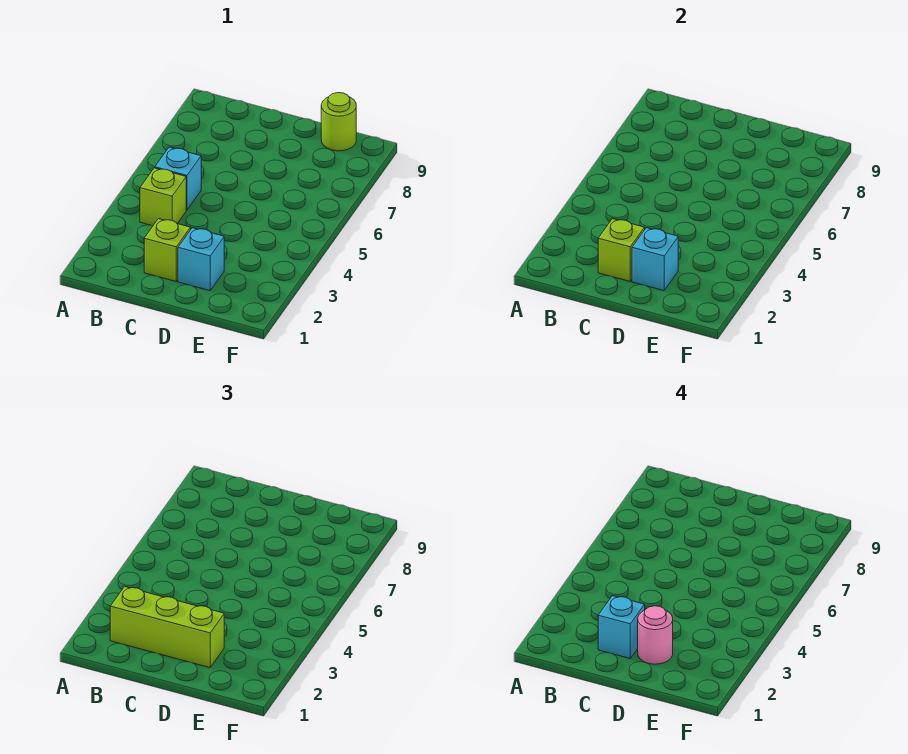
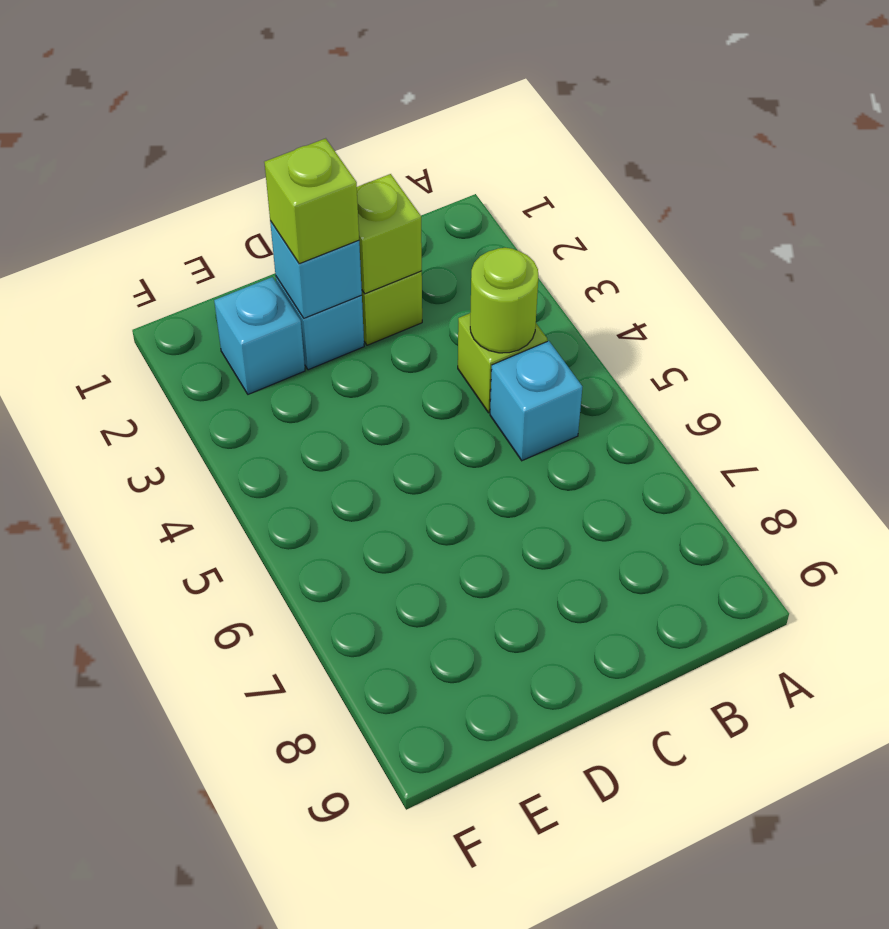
lime brick B2:D2 level 3 -> lime brick D2 level 3
cyan brick C2 level 4 -> cyan brick E2 level 1
pink round brick D2 level 4 -> none
lime round brick E9 level 1 -> lime round brick B4 level 2

